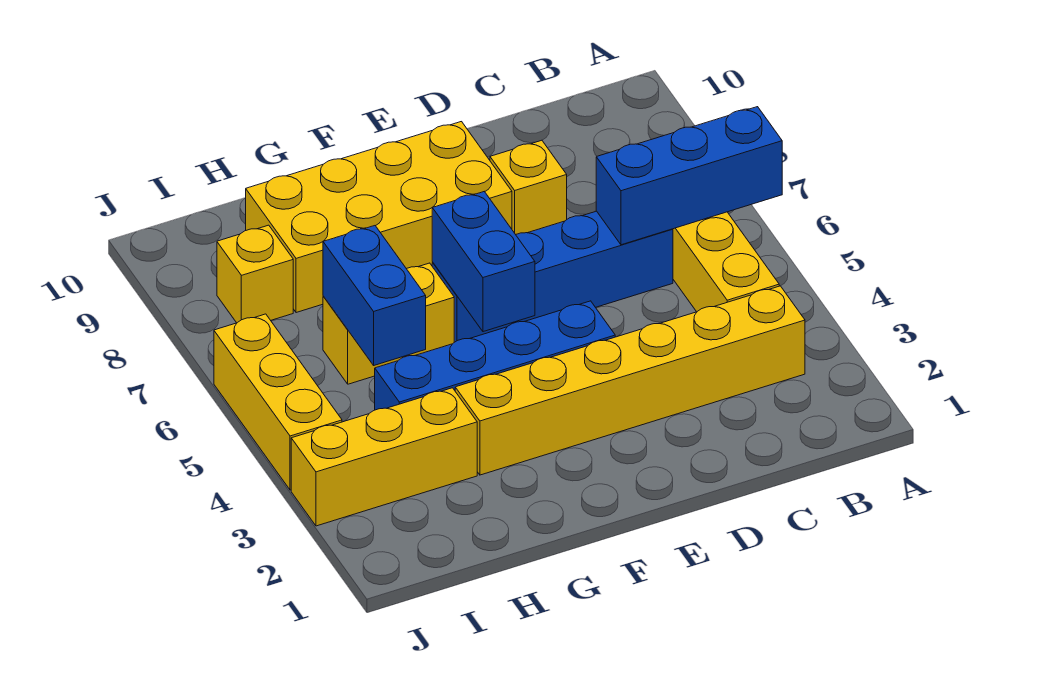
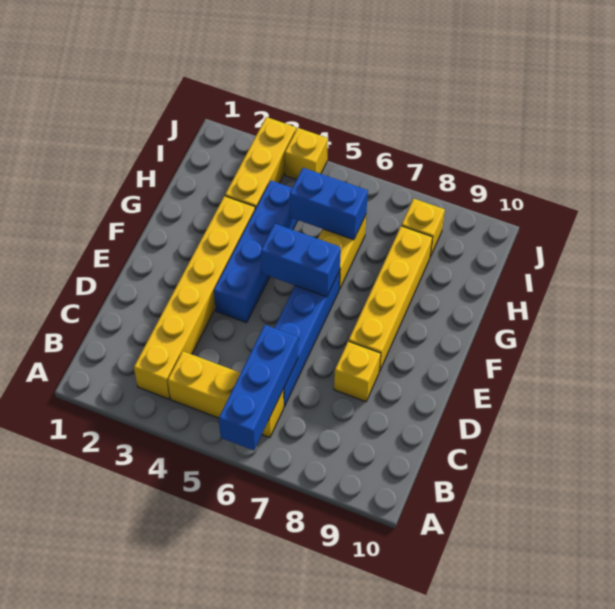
yellow brick E8:H9 level 1 -> yellow brick E8:H8 level 1
yellow brick J4:J6 level 1 -> yellow brick J4 level 1

